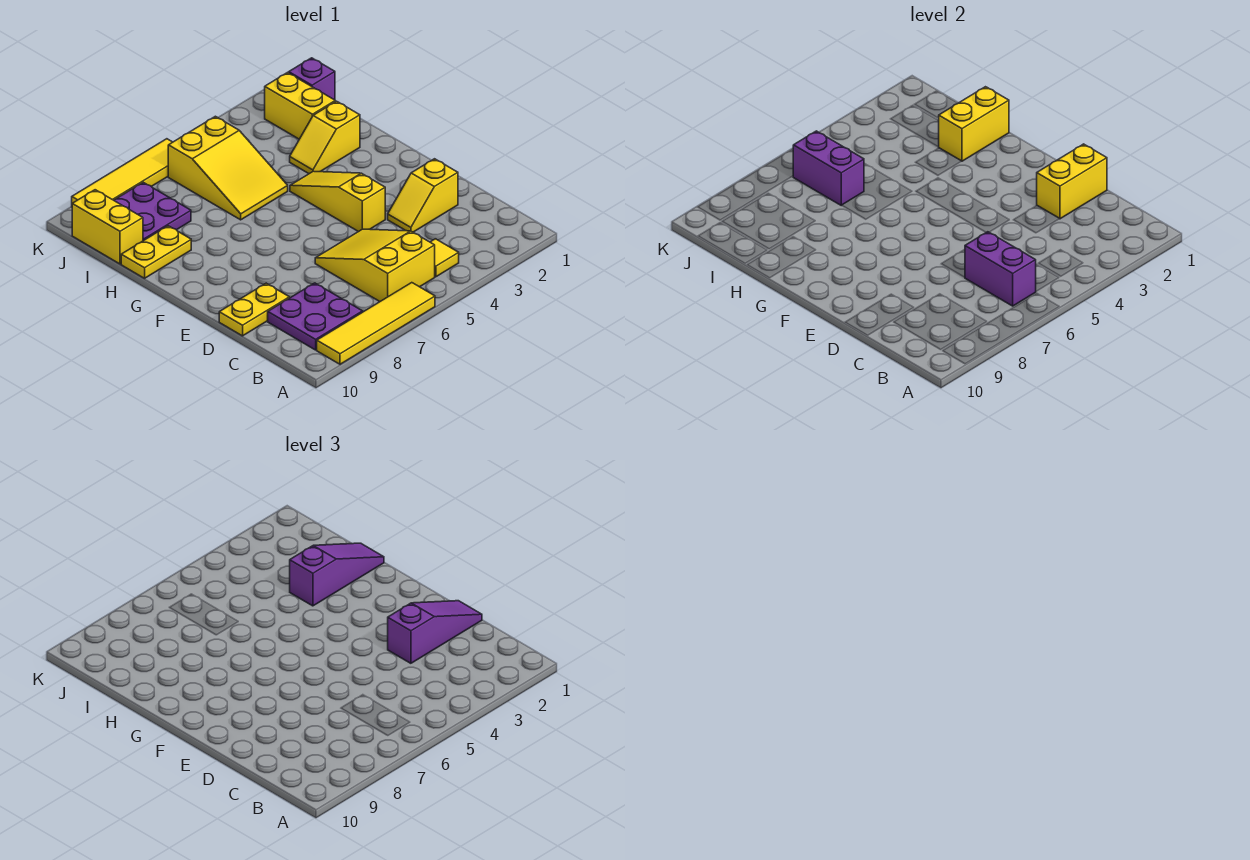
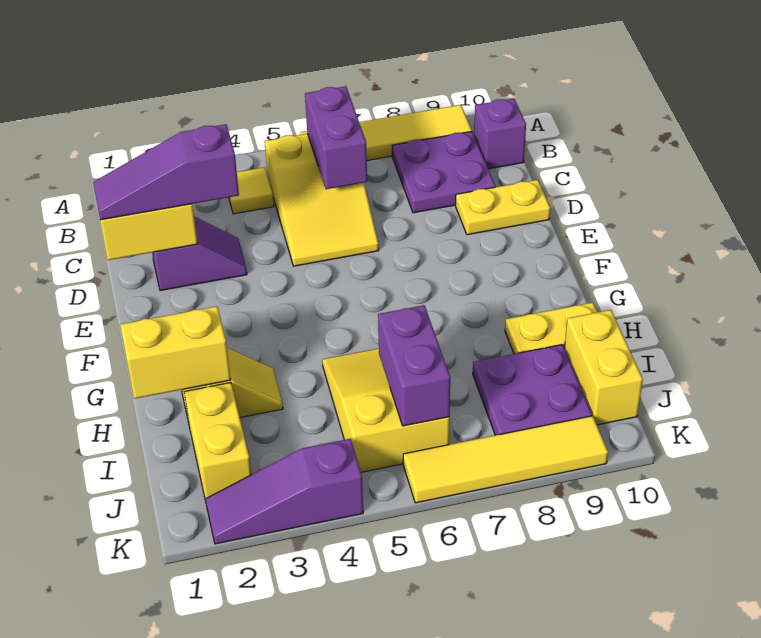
yellow slope D2:D3 level 1 top 2 -> purple slope D2:D3 level 1 top 2
yellow slope E4:G4 level 1 top E -> none
purple slope H1:H3 level 3 top 3 -> purple slope K2:K4 level 1 top 4
purple brick J1 level 1 -> purple brick B10 level 1

